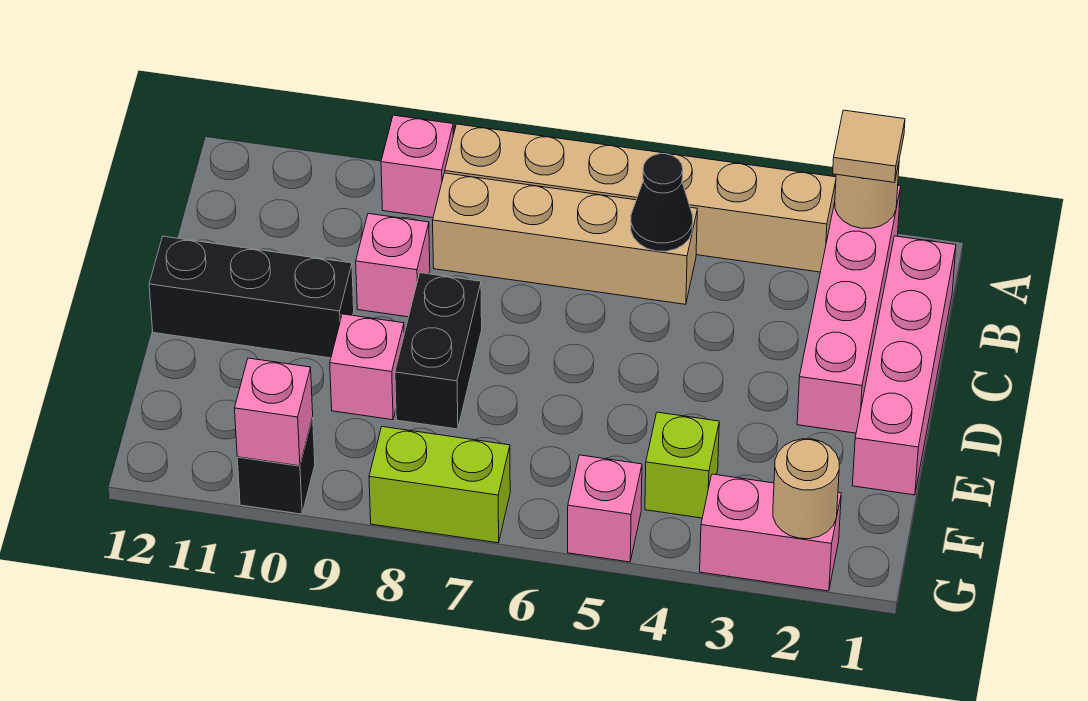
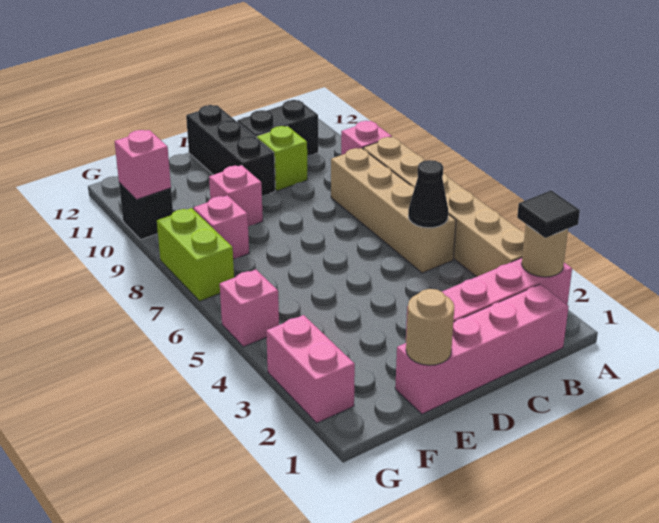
tan tile A2 level 3 -> black tile A2 level 3
pink brick C9 level 1 -> pink brick F8 level 1
black brick D8:E8 level 1 -> black brick B11:C11 level 1
lime brick F4 level 1 -> lime brick C10 level 1
tan round brick G2 level 2 -> tan round brick E1 level 2

